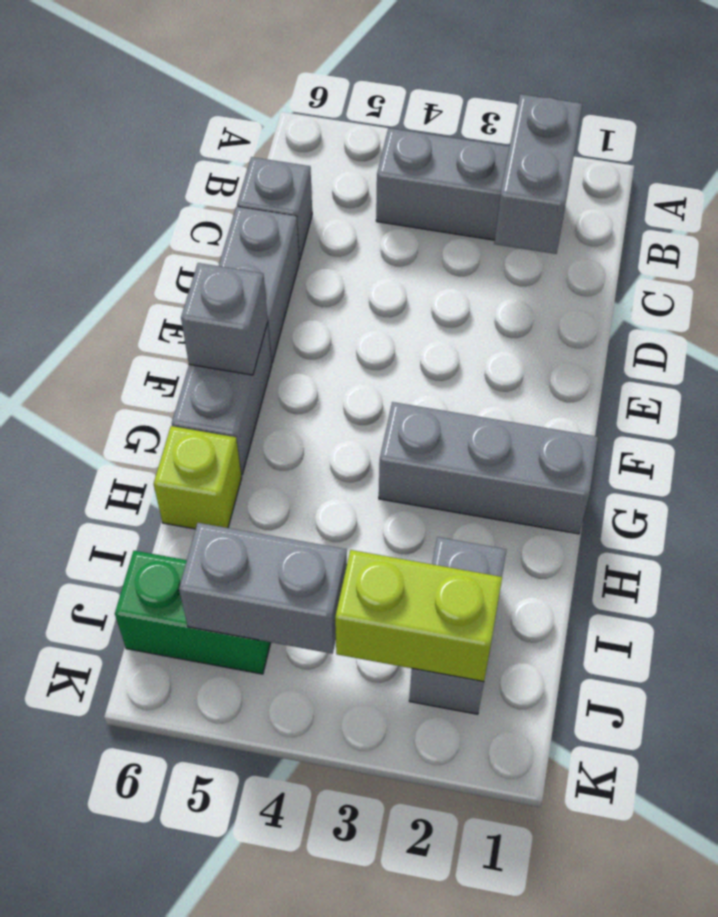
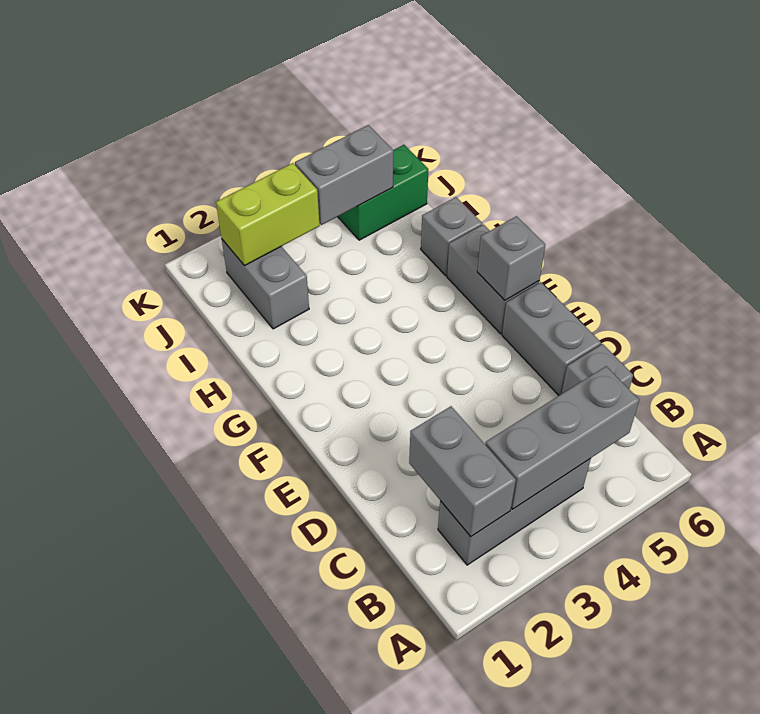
grey brick G1:G3 level 1 -> grey brick B3:B5 level 2
lime brick H6 level 1 -> grey brick H6 level 1

